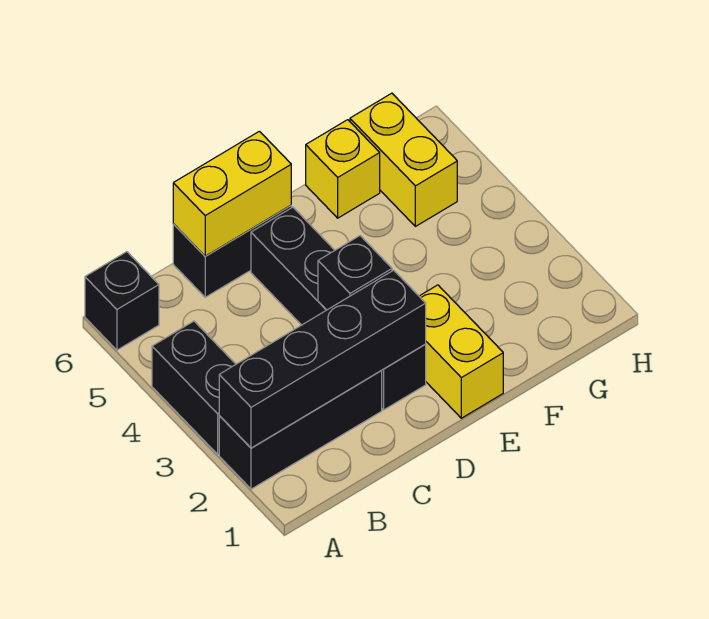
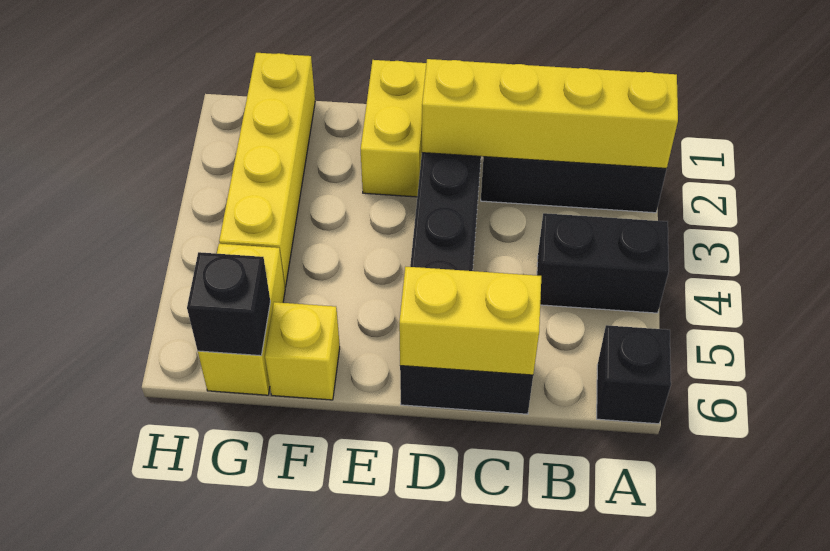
black brick A2:D2 level 2 -> yellow brick A2:D2 level 2
black brick A3:A4 level 1 -> black brick A4:B4 level 1
black brick D3 level 2 -> black brick G6 level 2
none -> yellow brick G1:G4 level 1

